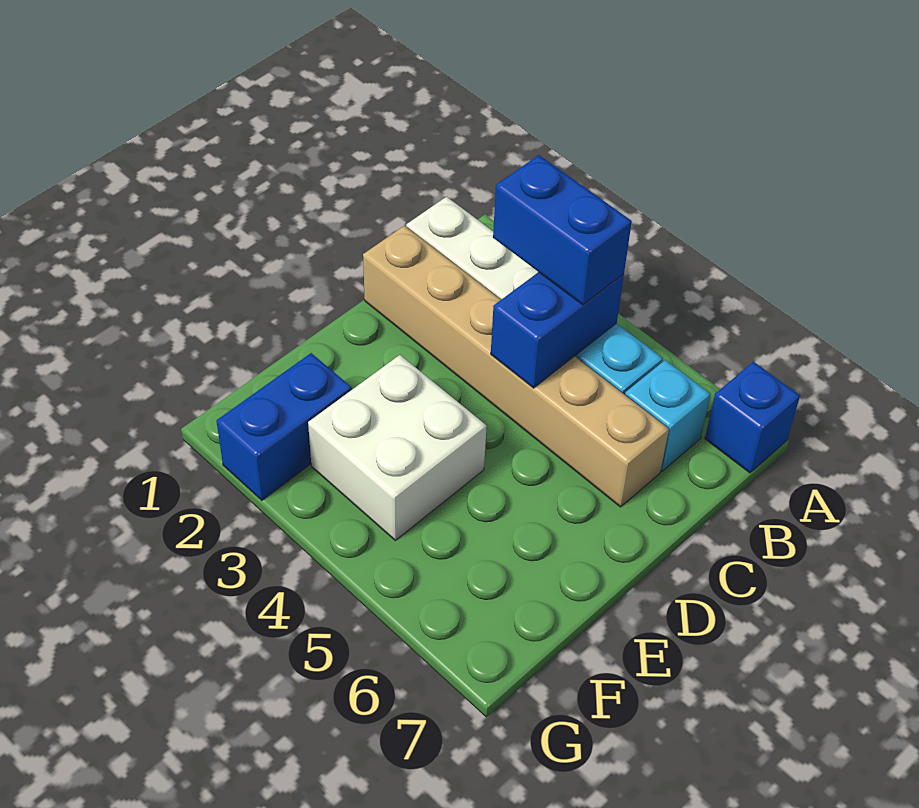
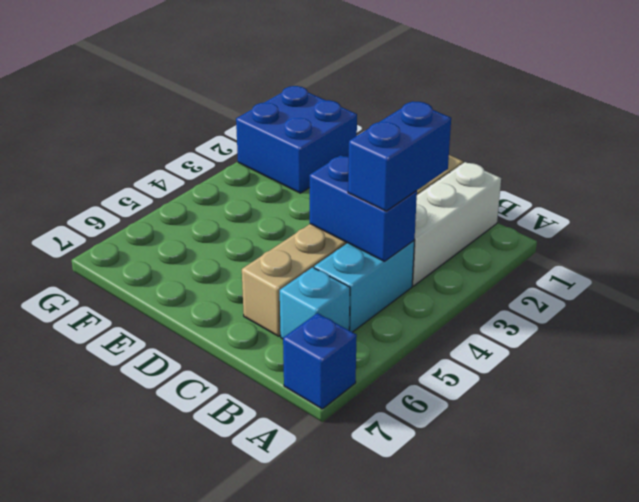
white brick E3:F4 level 1 -> none
blue brick F2:G2 level 1 -> blue brick F1:G2 level 1

